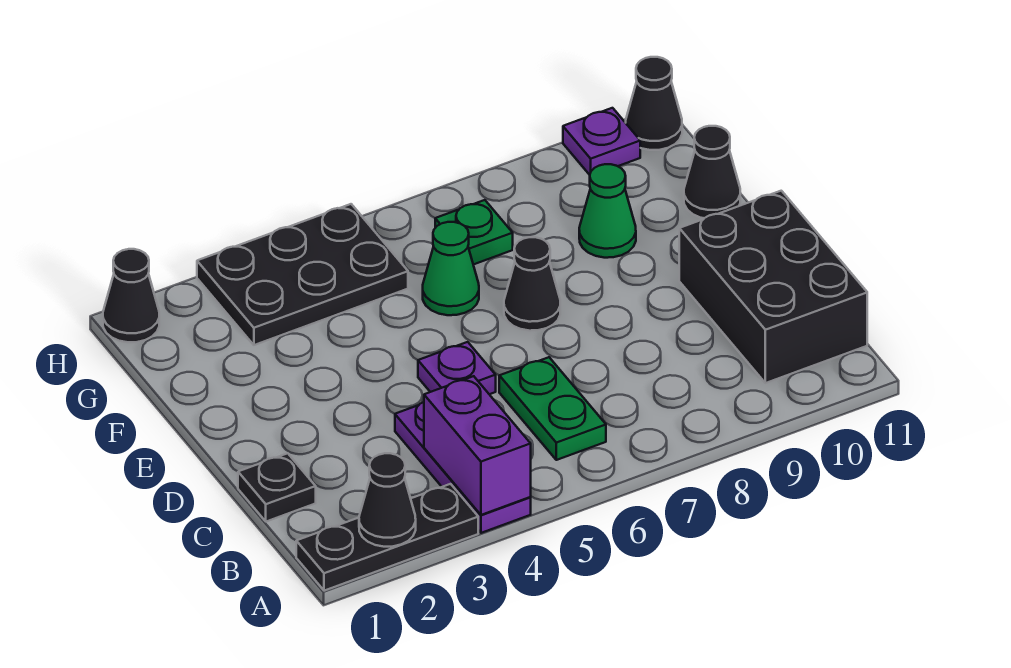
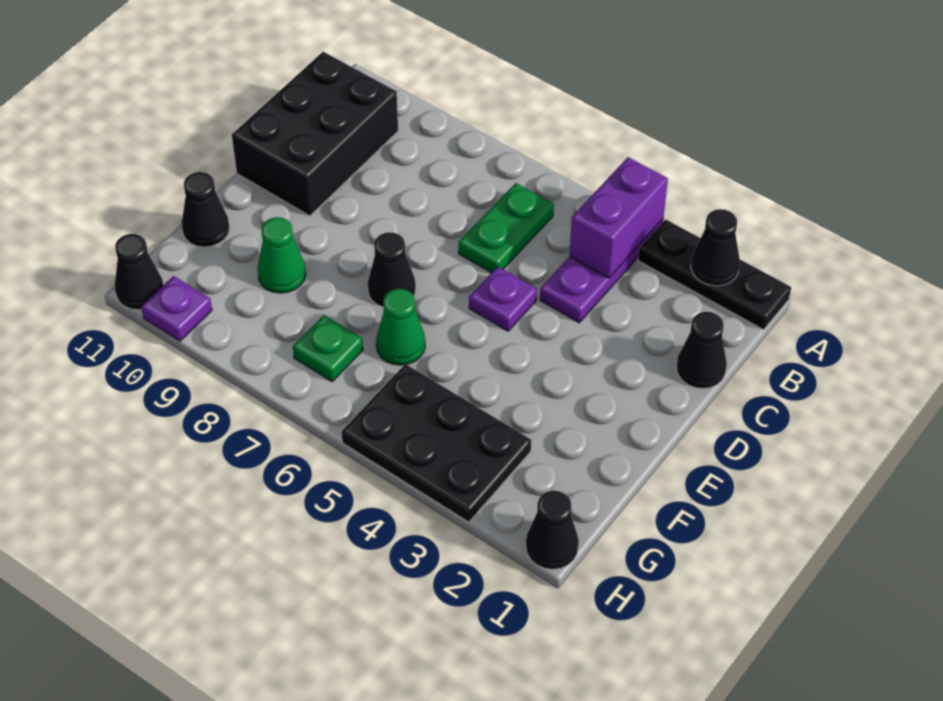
black plate C1 level 1 -> black cone C1 level 1

